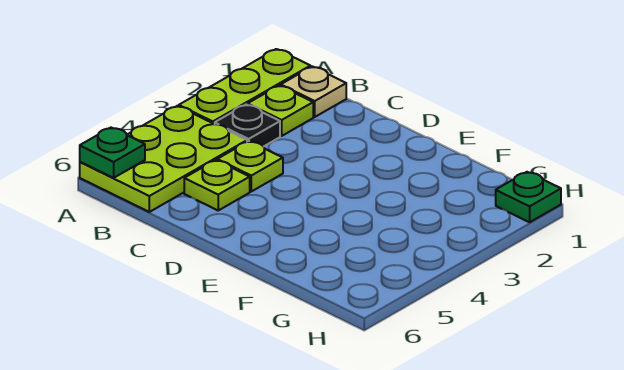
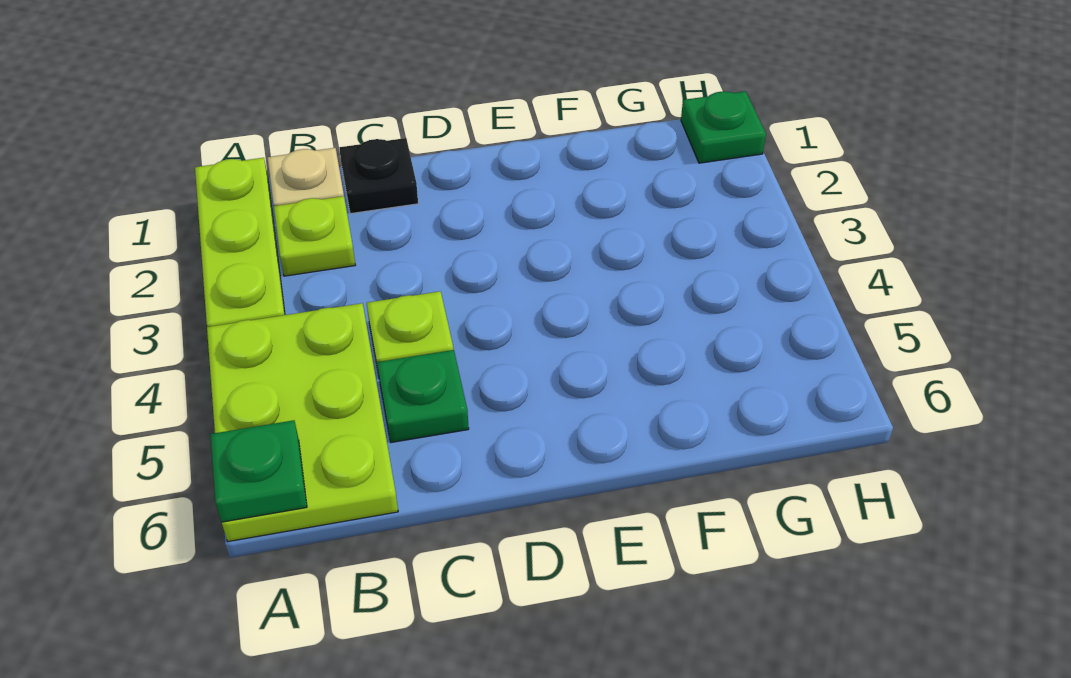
black plate B3 level 1 -> black plate C1 level 1
lime plate C5 level 1 -> green plate C5 level 1

